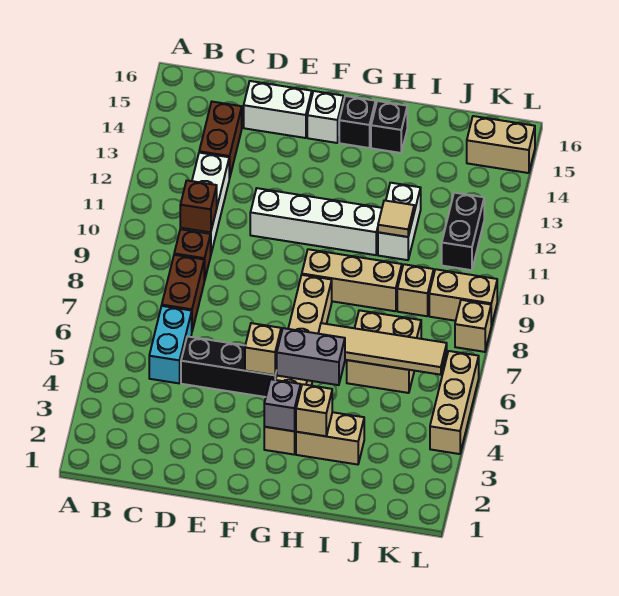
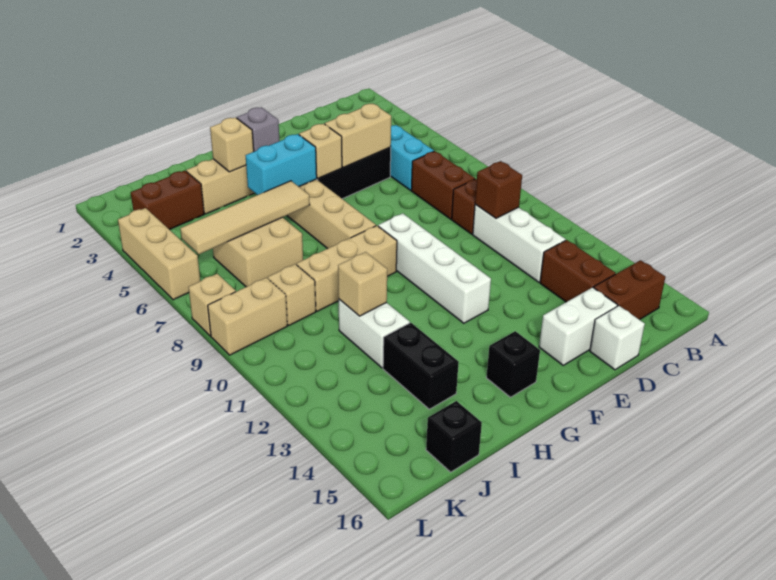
none -> brown brick B15:C15 level 1
white brick E11:H11 level 1 -> white brick F9:F12 level 1
white brick F15 level 1 -> white brick D16 level 1
grey brick G5:H5 level 2 -> cyan brick G5:H5 level 2
black brick H15 level 1 -> black brick J16 level 1
tan tile I11 level 2 -> tan brick I11 level 2
none -> brown brick J3:K3 level 1
black brick K11:K12 level 1 -> black brick I13:I14 level 1
tan brick K15:L15 level 1 -> tan brick D5:E5 level 2

